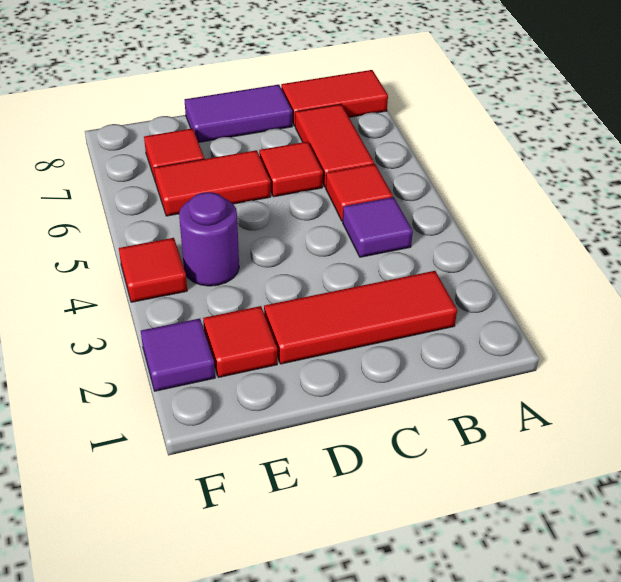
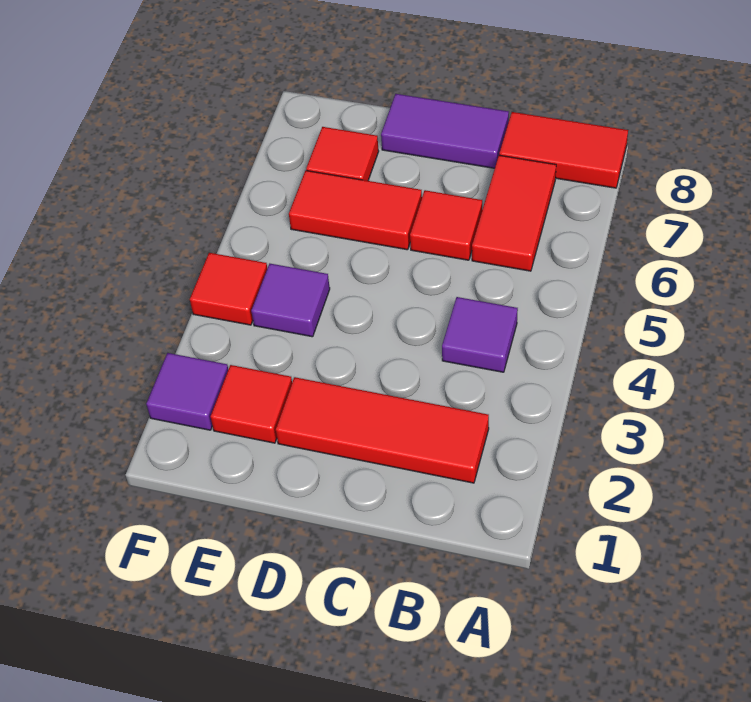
red tile B5 level 1 -> none
purple round brick E4 level 1 -> purple tile E4 level 1

